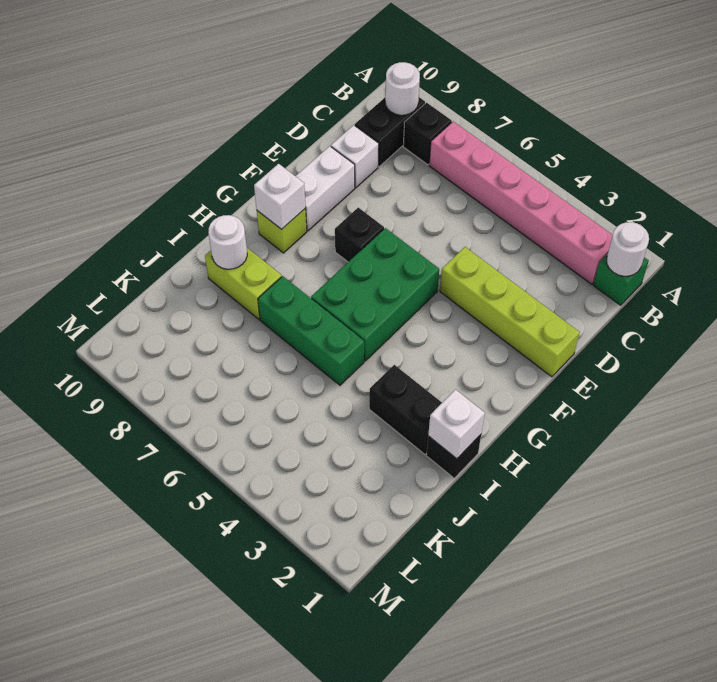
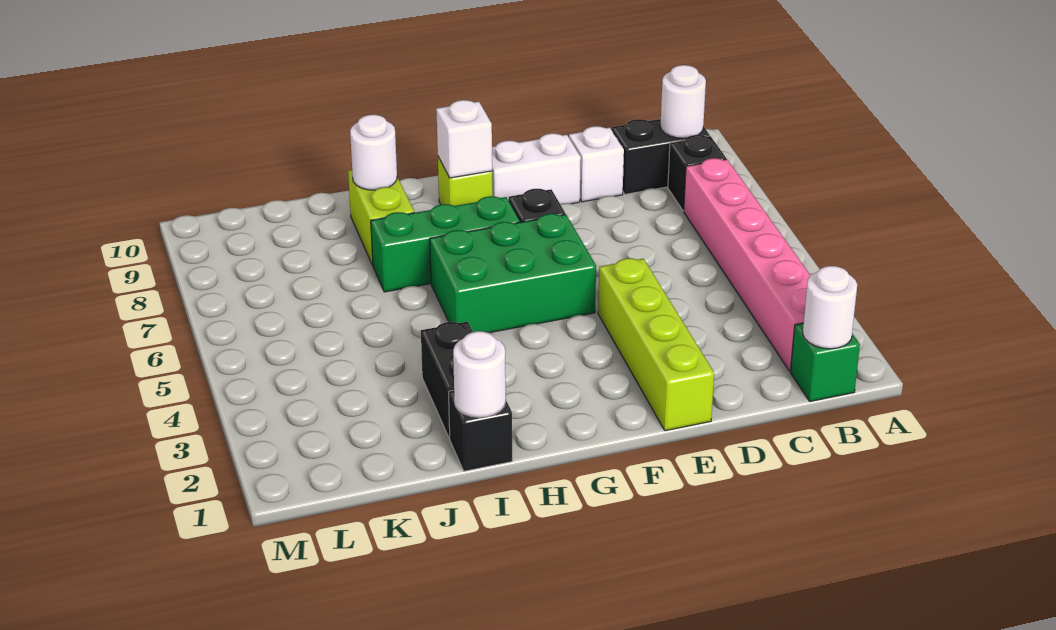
white brick I1 level 2 -> white round brick I1 level 2
green brick I5:I7 level 1 -> green brick G7:I7 level 1

